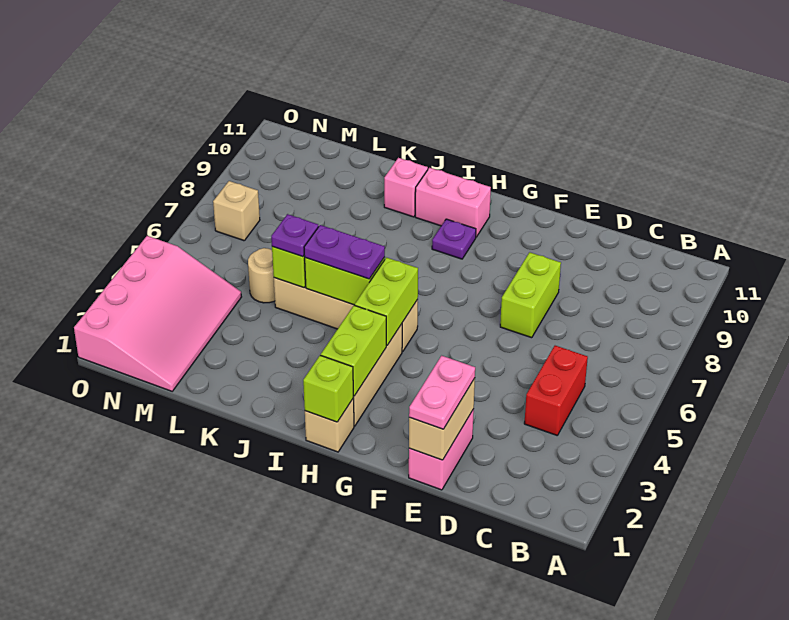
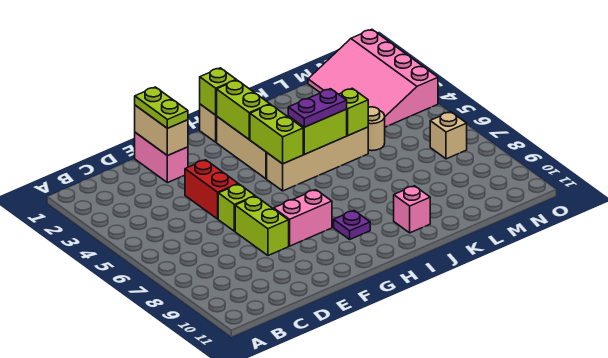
red brick C4:C5 level 1 -> red brick E4:E5 level 1
pink plate E1:E2 level 3 -> lime plate E1:E2 level 3
none -> lime brick E6 level 1
pink brick H10:I10 level 1 -> pink brick F8:G8 level 1
purple plate K5 level 3 -> none

